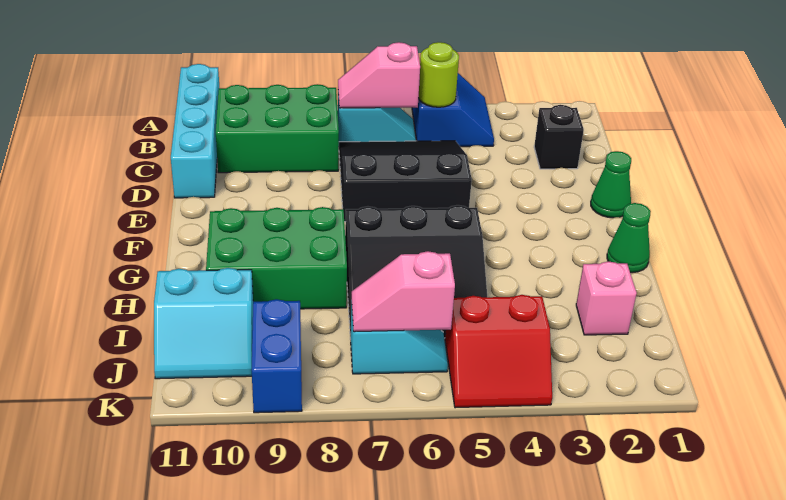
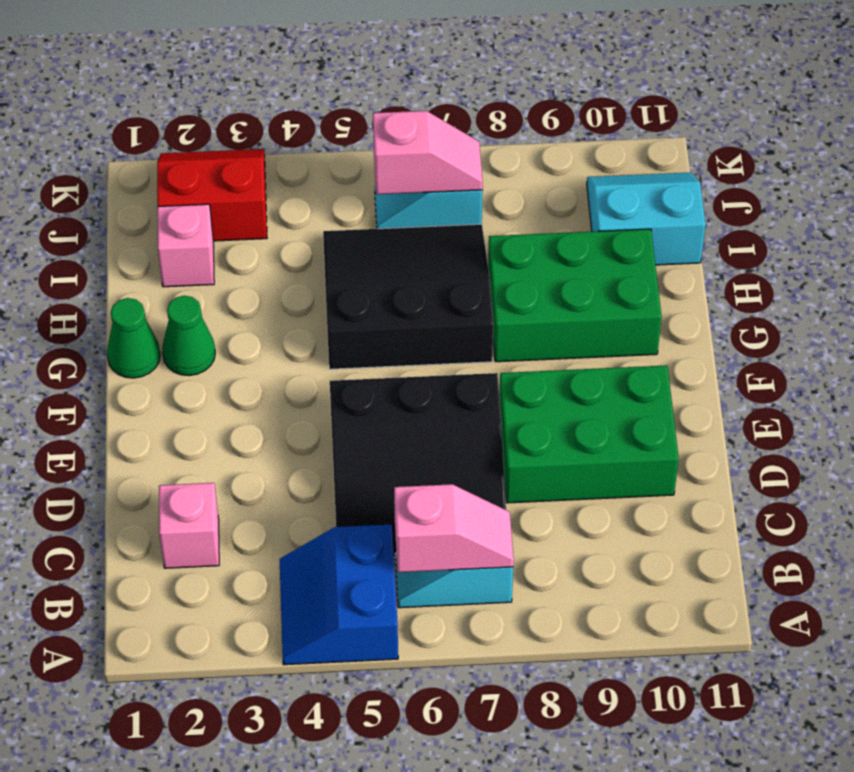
cyan brick A11:D11 level 1 -> none
lime round brick B5 level 2 -> none
green brick B8:C10 level 1 -> green brick D8:E10 level 1
black brick C2 level 1 -> pink brick C2 level 1
green cone E1 level 1 -> green cone G2 level 1
red slope J4:K5 level 1 top J -> red slope J2:K3 level 1 top J
blue brick J9:K9 level 1 -> none

